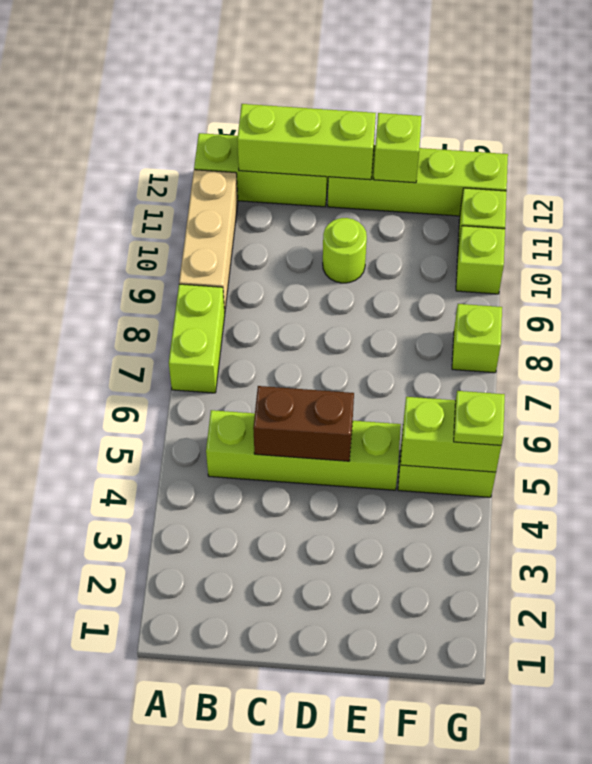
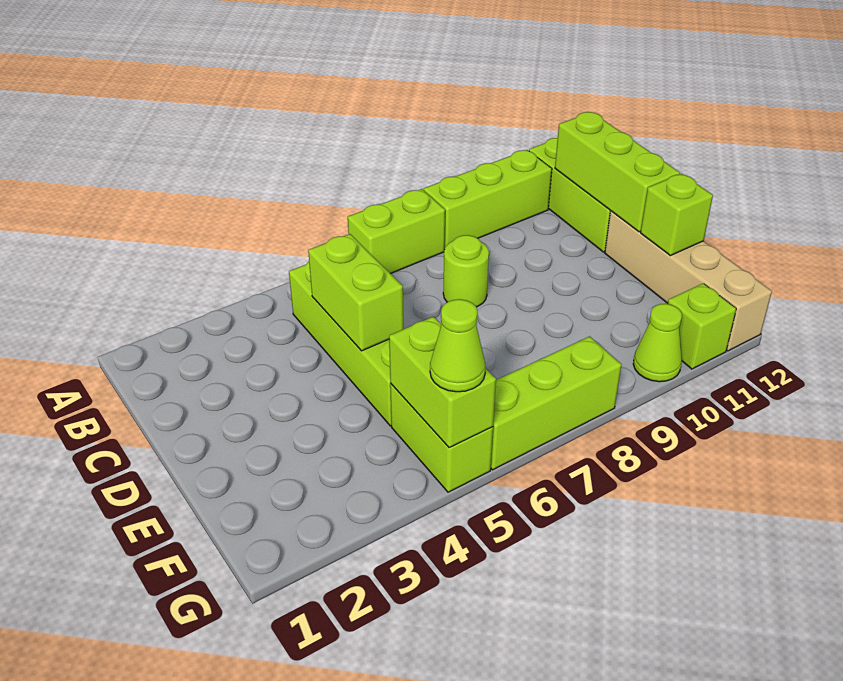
tan brick A9:A11 level 1 -> lime brick A9:A11 level 1
brown brick C5:D5 level 2 -> lime brick C5:D5 level 2
lime round brick D10 level 1 -> lime round brick C8 level 1
lime brick D12:G12 level 1 -> tan brick D12:G12 level 1
lime plate G5 level 3 -> lime cone G5 level 3
lime brick G8 level 1 -> lime brick G6:G8 level 1
lime brick G10 level 1 -> lime cone G10 level 1

